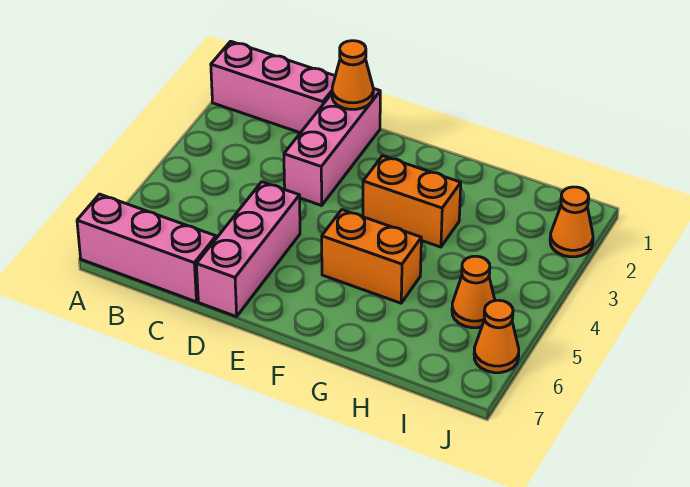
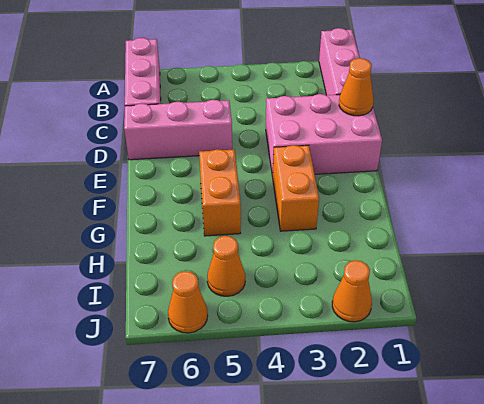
pink brick D1:D3 level 1 -> pink brick D1:E3 level 1

